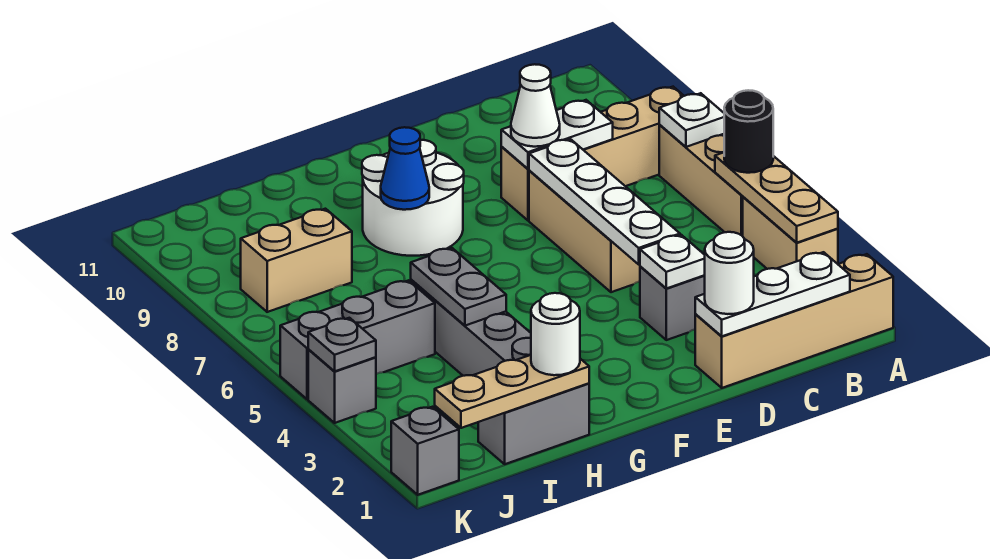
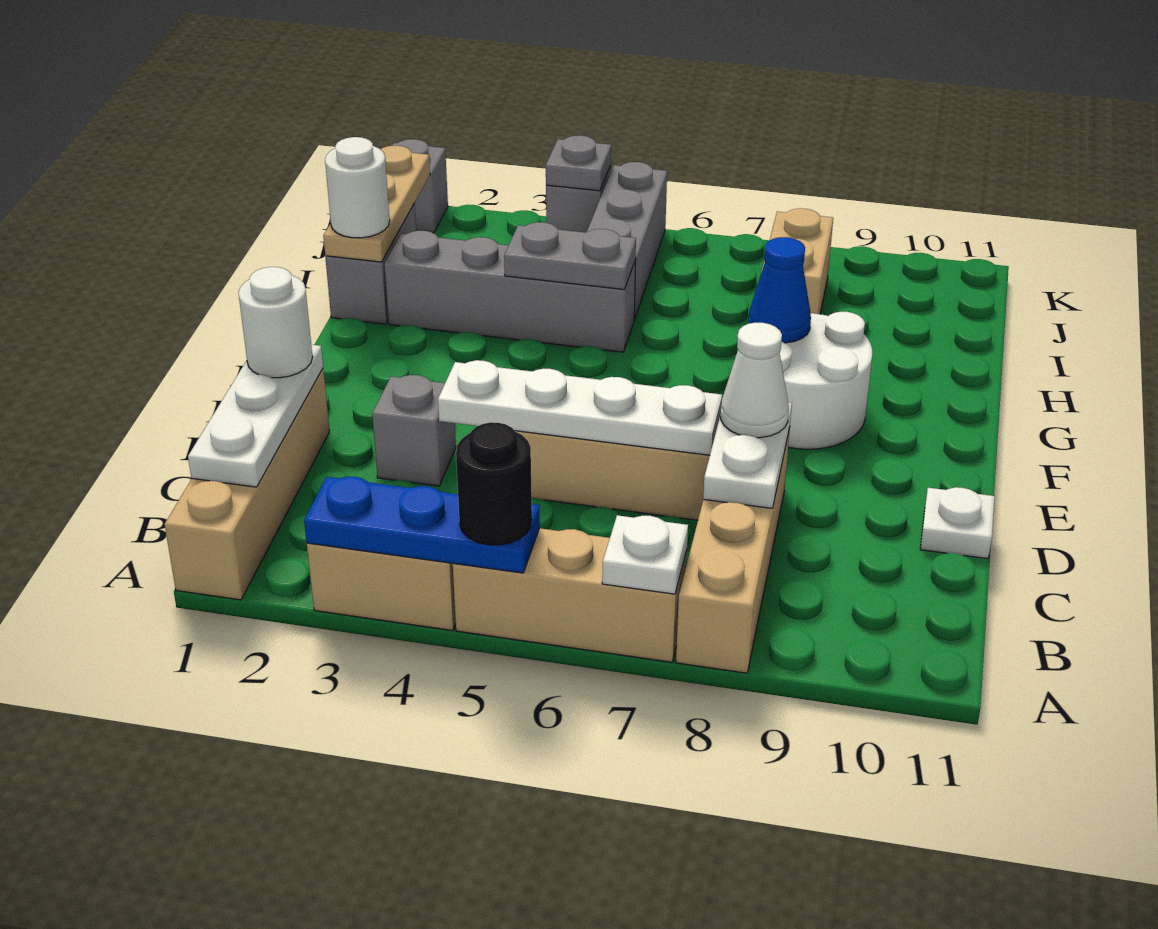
tan plate A3:A5 level 2 -> blue plate A3:A5 level 2
white plate D3 level 2 -> white plate D11 level 1

